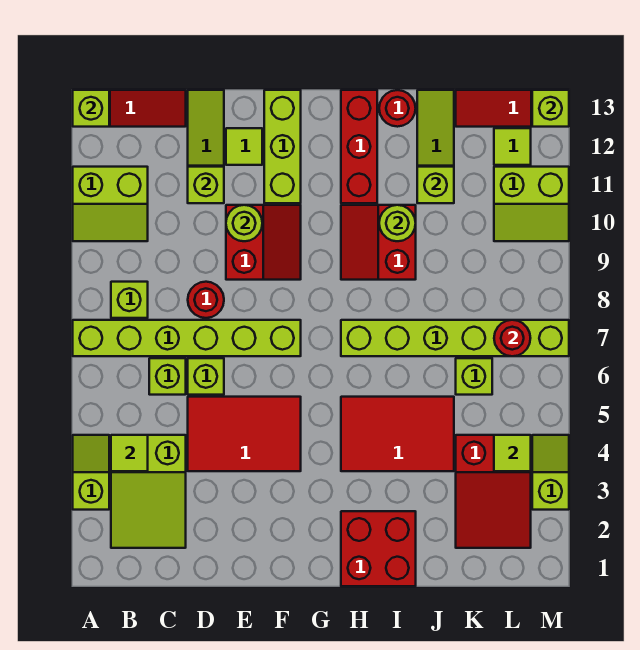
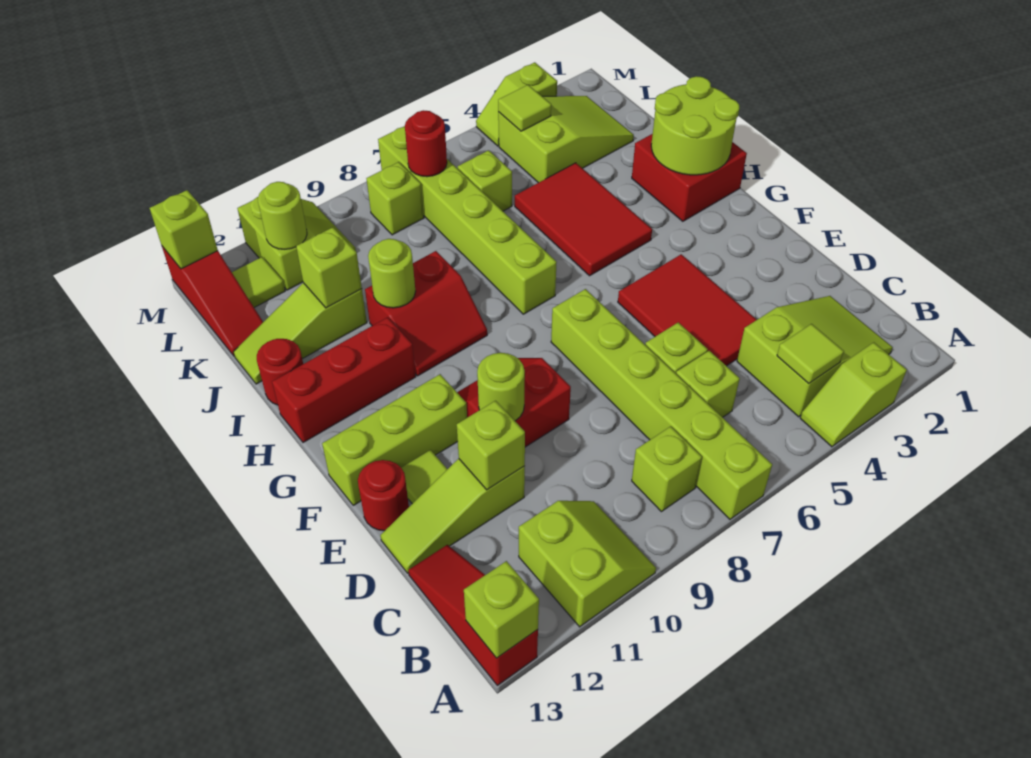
red round brick D8 level 1 -> red round brick E13 level 1
none -> lime round brick H1:I2 level 2
red slope K2:L4 level 1 top 4 -> lime slope K2:L4 level 1 top 4
none -> lime brick L8 level 1
none -> lime round brick L11 level 2

